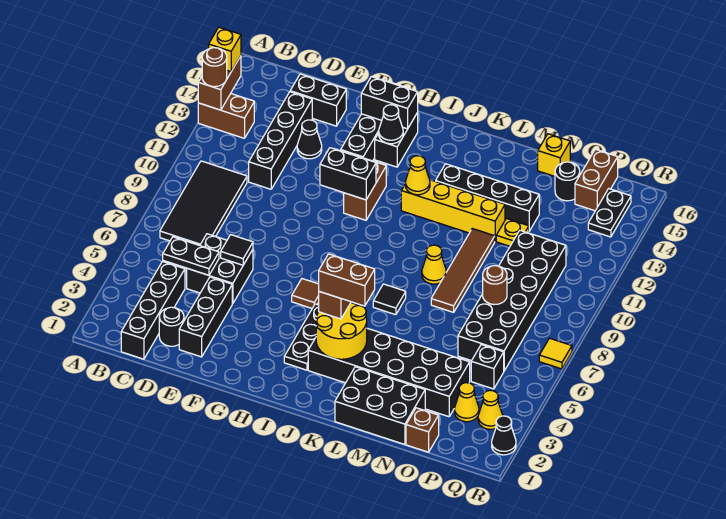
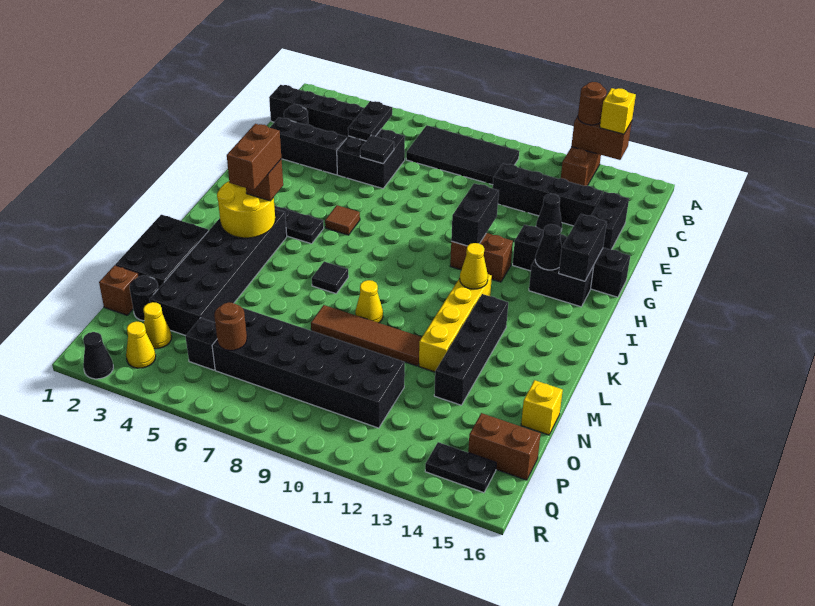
yellow plate N12 level 1 -> none
brown round brick O8 level 2 -> brown round brick P6 level 2
black round brick O15 level 1 -> black round brick O2 level 1
yellow tile R7 level 1 -> none

